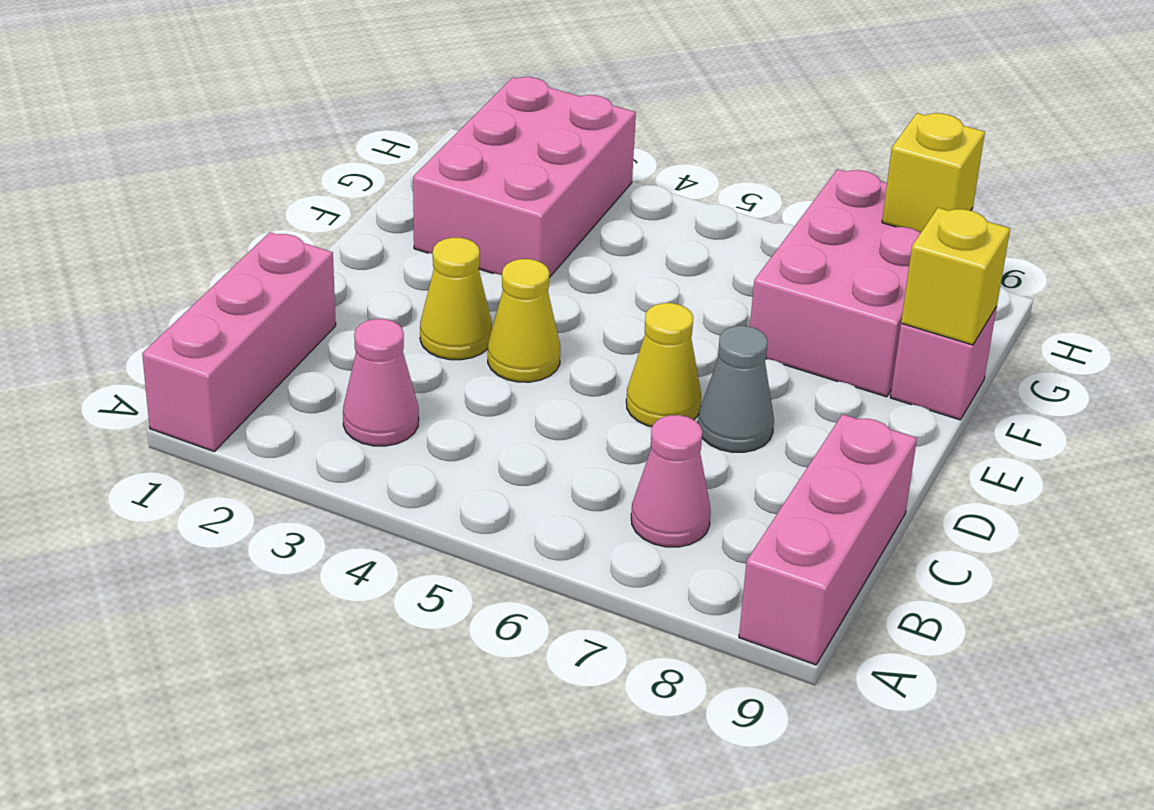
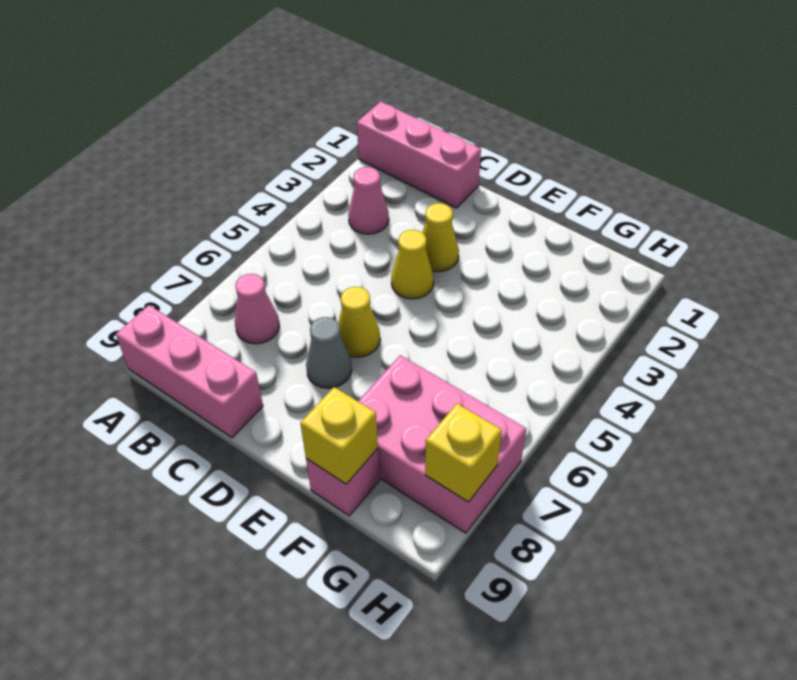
pink brick F2:H3 level 1 -> none

